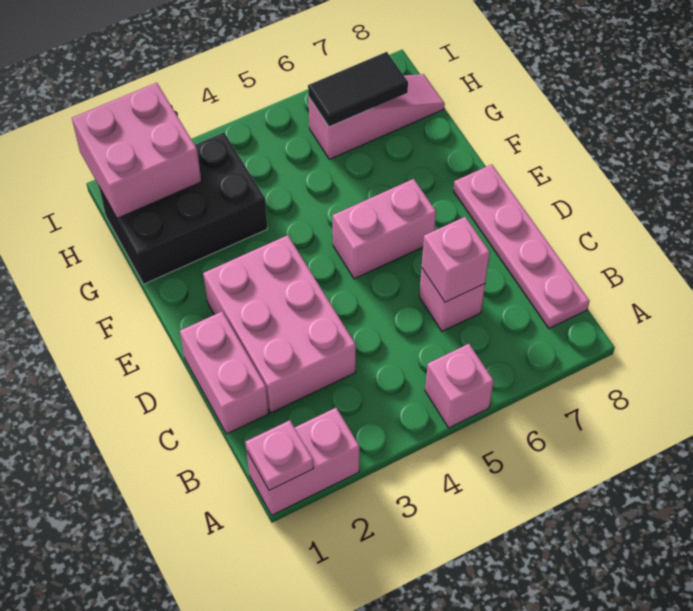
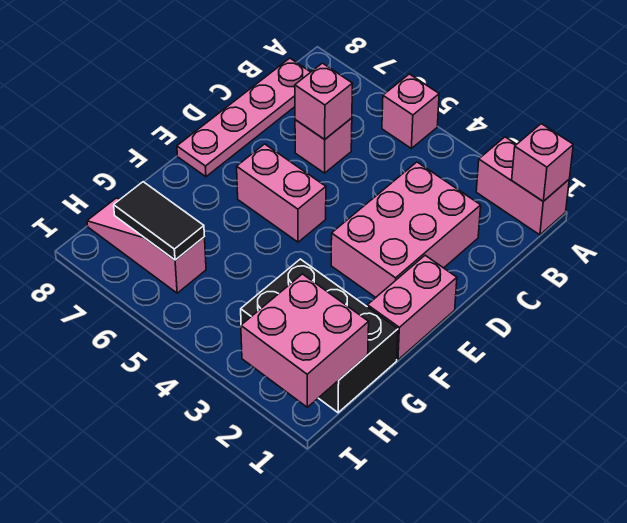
pink plate A1 level 2 -> pink brick A1 level 2
pink brick C1:D1 level 1 -> pink brick E1:F1 level 1

